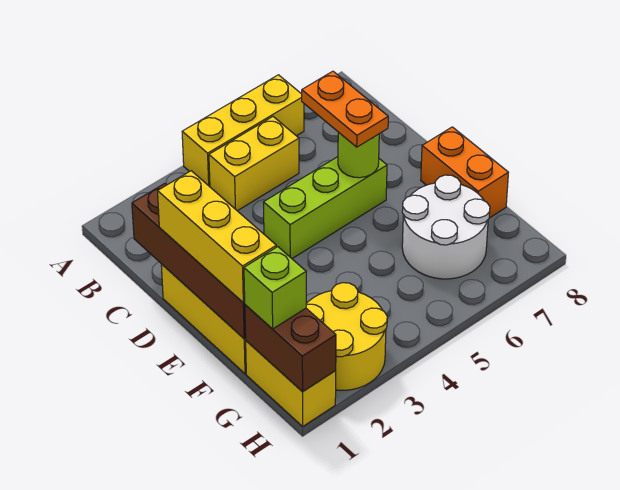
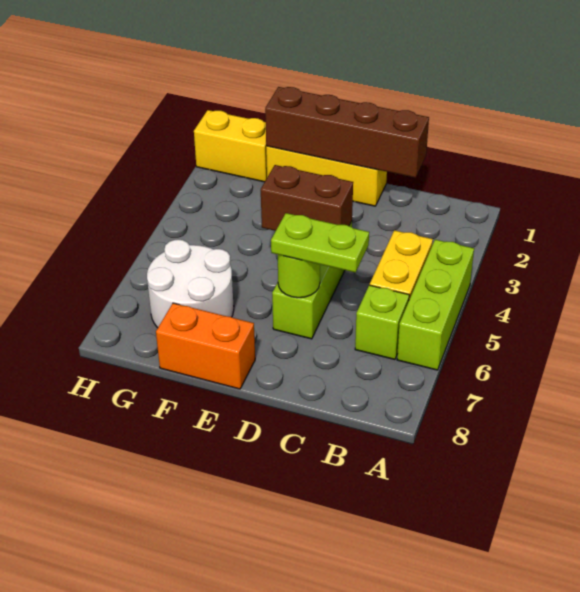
yellow brick A4:A6 level 1 -> lime brick A4:A6 level 1
orange plate C6:D6 level 3 -> lime plate C6:D6 level 3
yellow brick D1:F1 level 3 -> none
brown brick G1:H1 level 2 -> brown brick D4:E4 level 2
lime brick G1 level 3 -> lime brick B6 level 1
yellow round brick G2:H3 level 1 -> none

